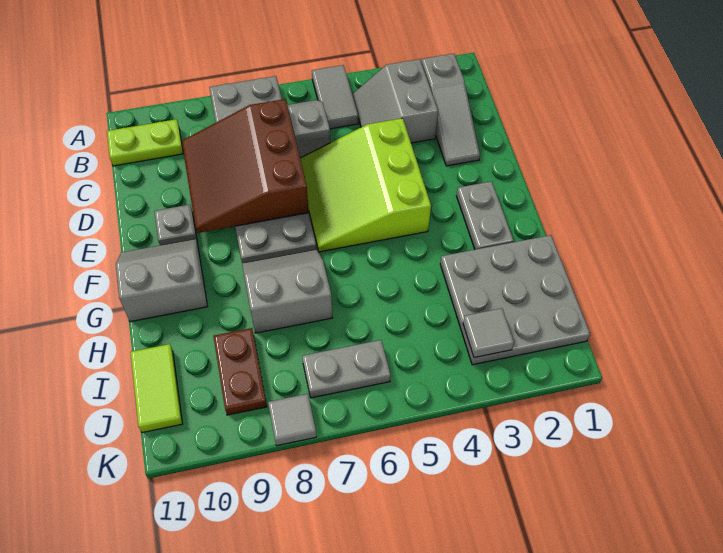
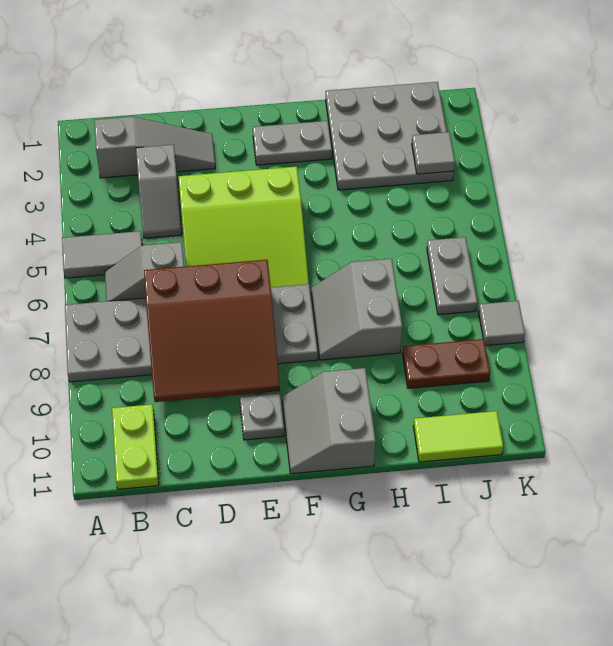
grey slope B3:C4 level 1 top 3 -> grey slope C3:C4 level 1 top 3

